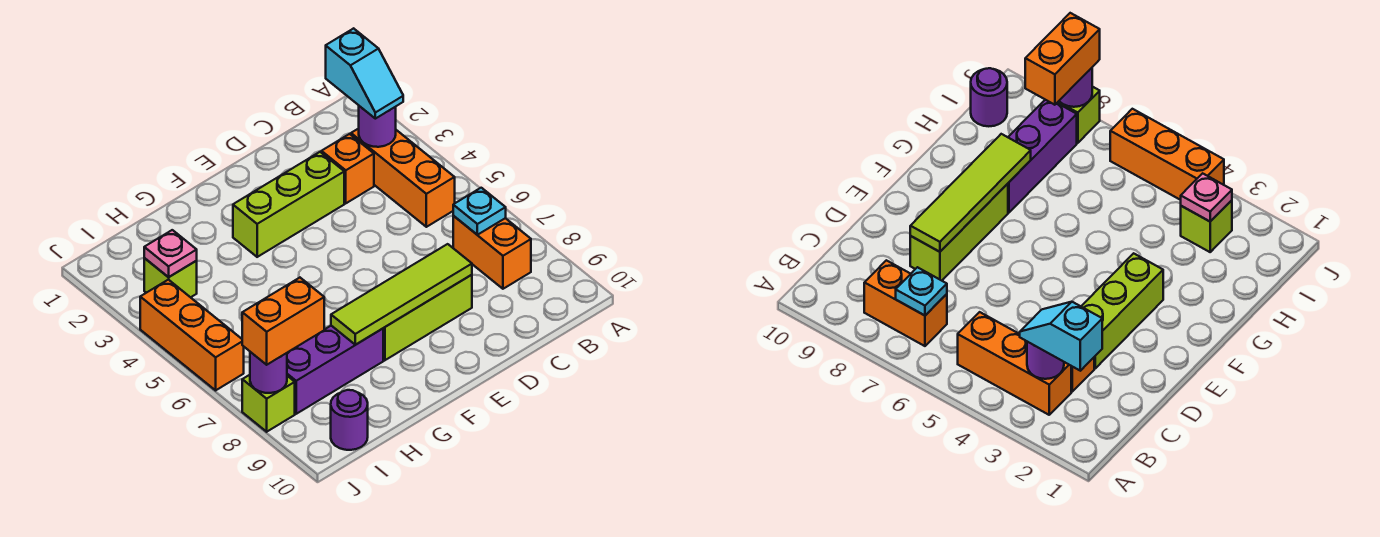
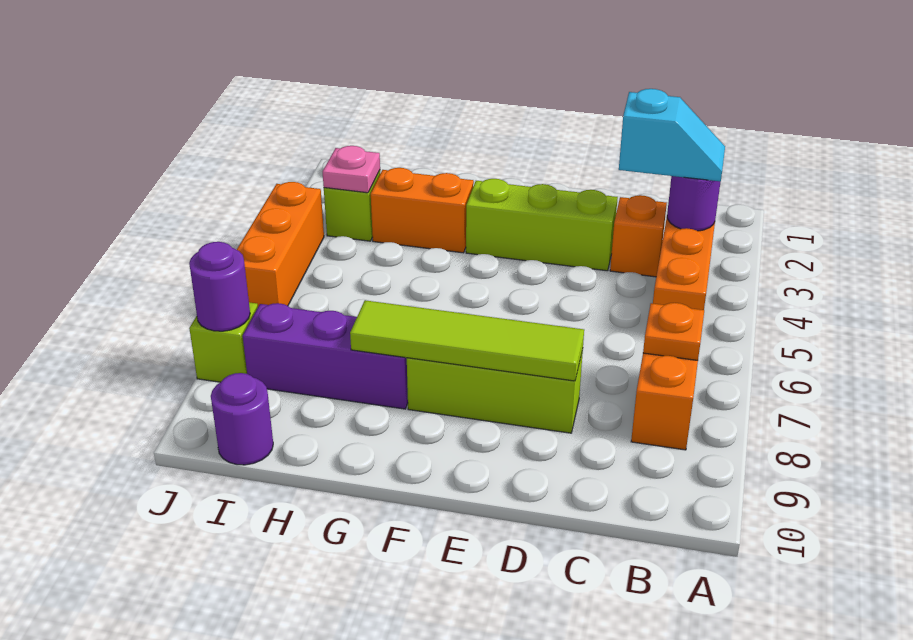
cyan slope B2:B3 level 3 top 2 -> cyan slope B3:C3 level 3 top C
cyan plate B7 level 2 -> orange plate B7 level 2
orange brick I8:J8 level 3 -> orange brick G3:H3 level 1

